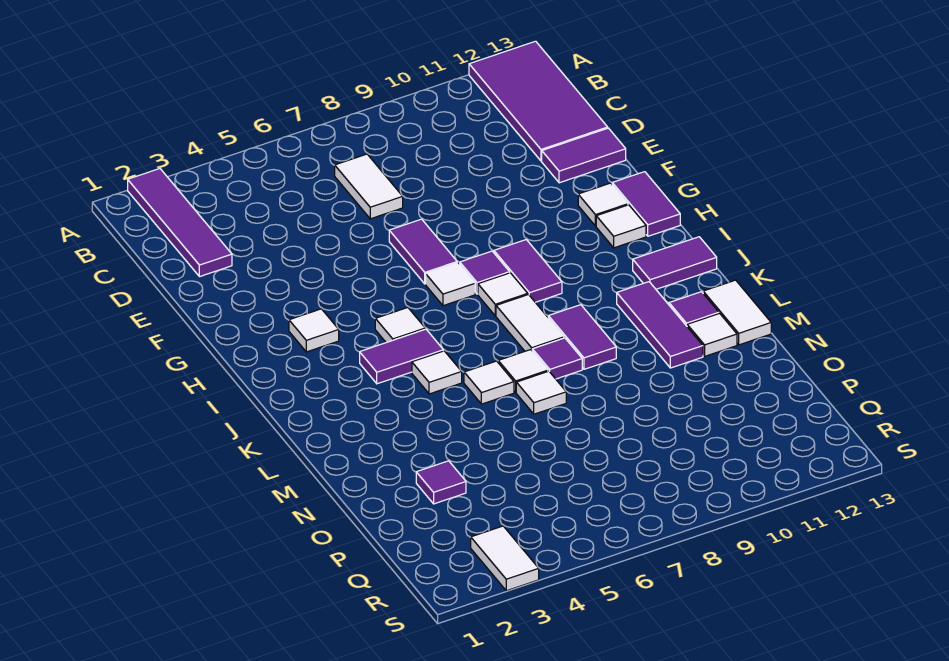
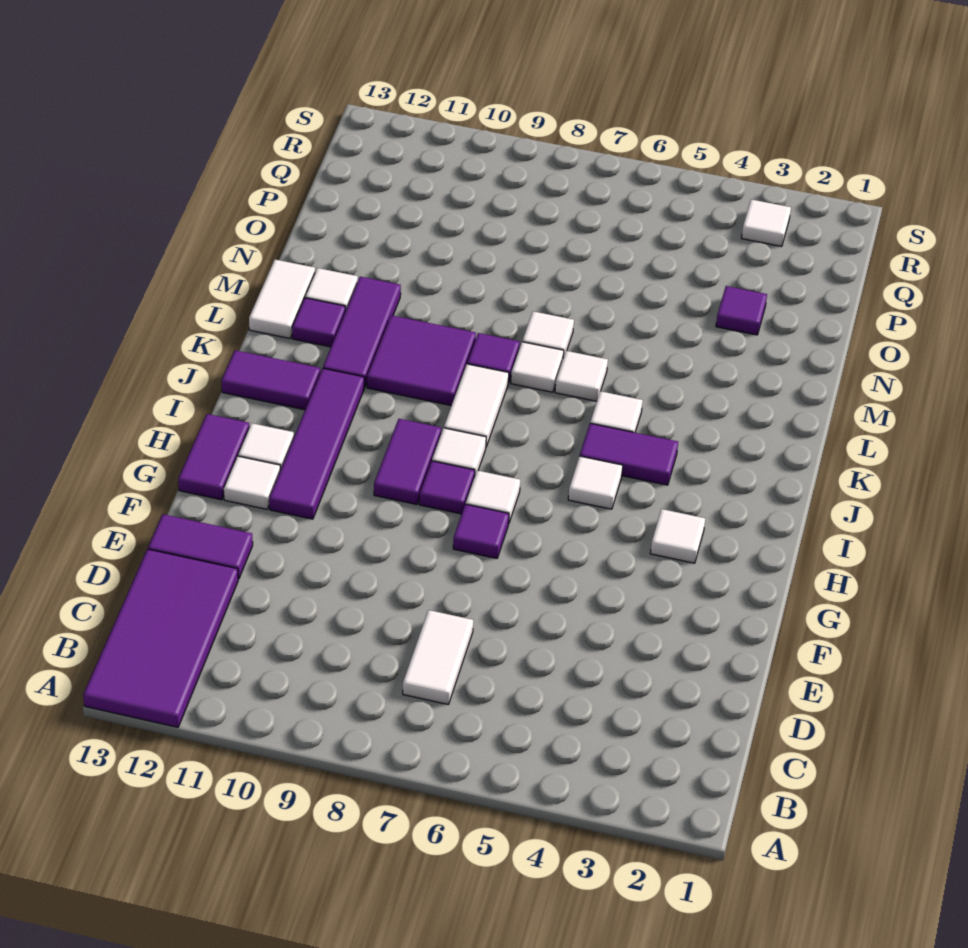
purple tile A2:D2 level 1 -> purple tile G11:J11 level 1
purple tile F7:G7 level 1 -> purple tile G7 level 1
purple tile K9:L9 level 1 -> purple tile K9:L10 level 1
white tile R3:S3 level 1 -> white tile R3 level 1

